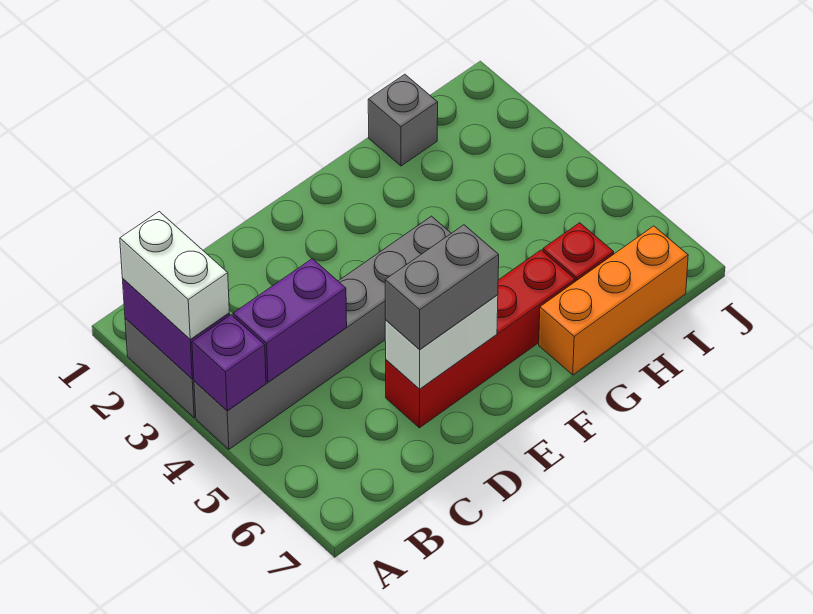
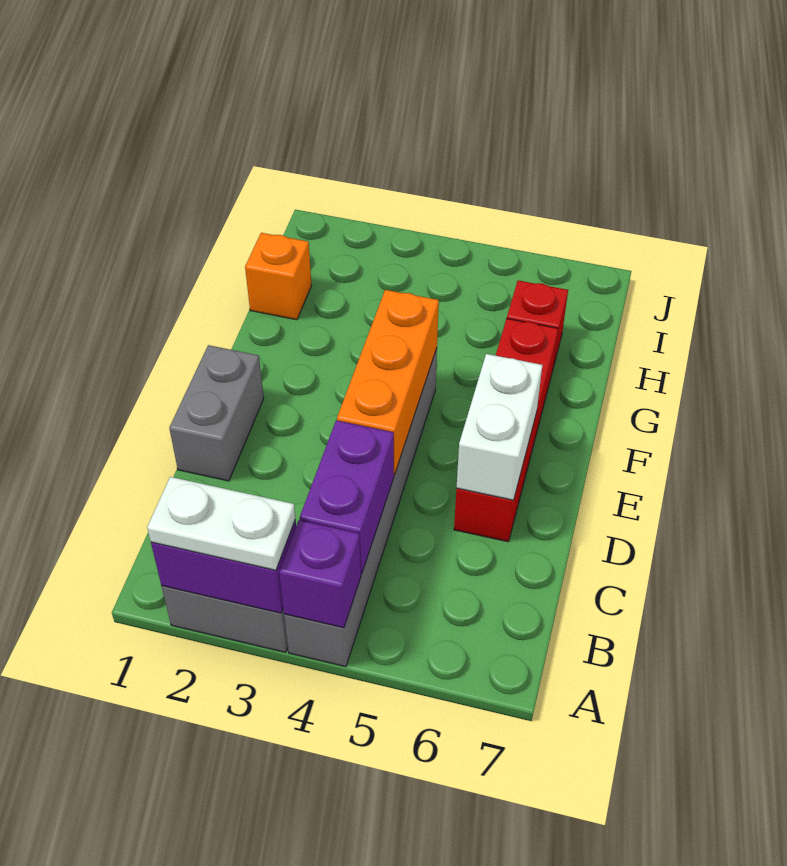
white brick A2:A3 level 3 -> white plate A2:A3 level 3
grey brick D6:E6 level 3 -> grey brick D1:E1 level 1
orange brick G7:I7 level 1 -> orange brick D4:F4 level 2
grey brick H1 level 1 -> orange brick H1 level 1

